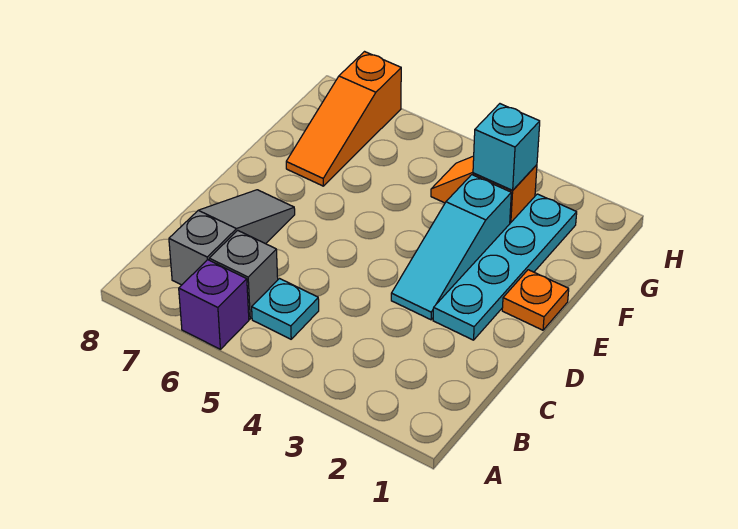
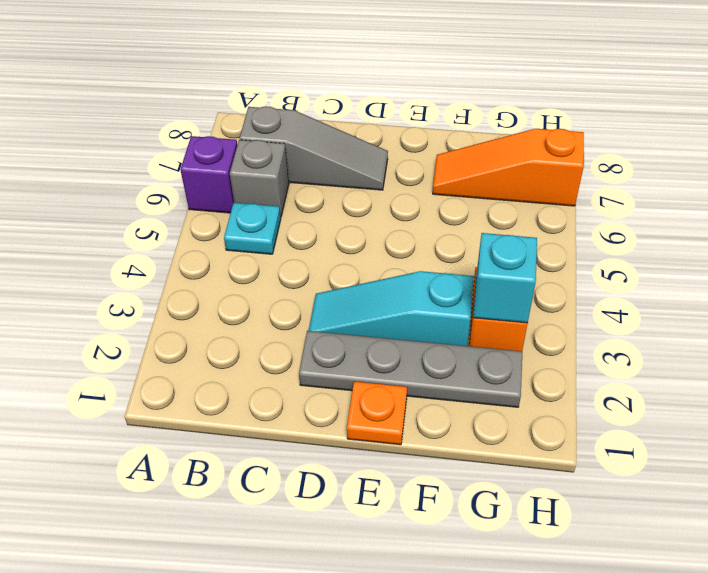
cyan plate D2:G2 level 1 -> grey plate D2:G2 level 1

